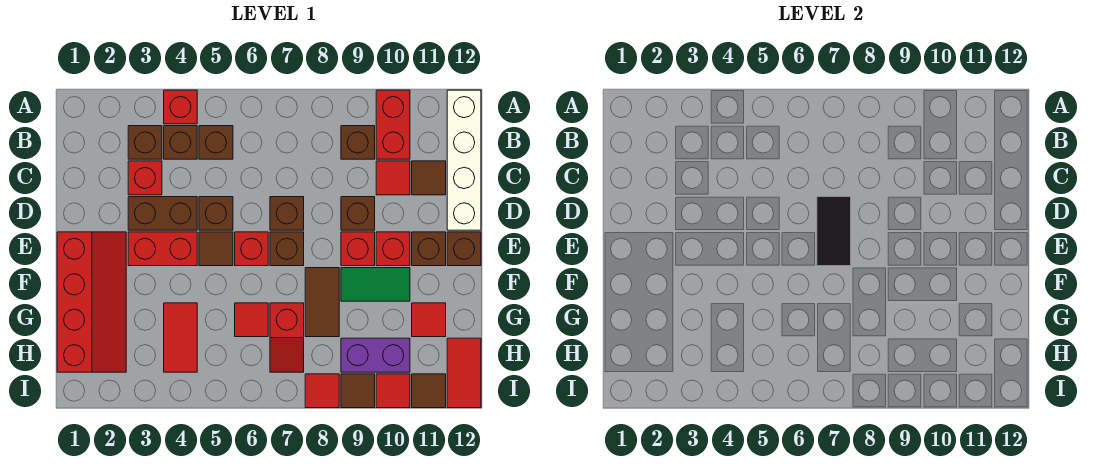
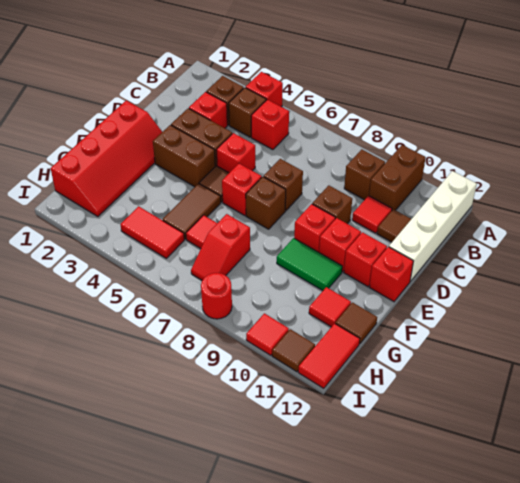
red brick A10:B10 level 1 -> brown brick A10:B10 level 1
brown brick B5 level 1 -> red brick B5 level 1
brown brick D5 level 1 -> red brick D5 level 1
black tile D7:E7 level 2 -> none
red brick E3:E4 level 1 -> brown brick E3:E4 level 1
brown brick E11 level 1 -> red brick E11 level 1
brown brick E12 level 1 -> red brick E12 level 1
brown tile F8:G8 level 1 -> brown tile F5:G5 level 1
red tile G4:H4 level 1 -> red tile H4:H5 level 1
purple brick H9:H10 level 1 -> none
red tile I8 level 1 -> red round brick I8 level 1
brown tile I9 level 1 -> brown tile G12 level 1

